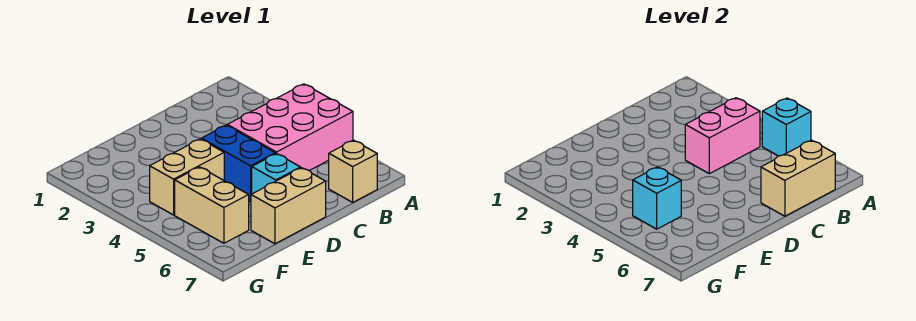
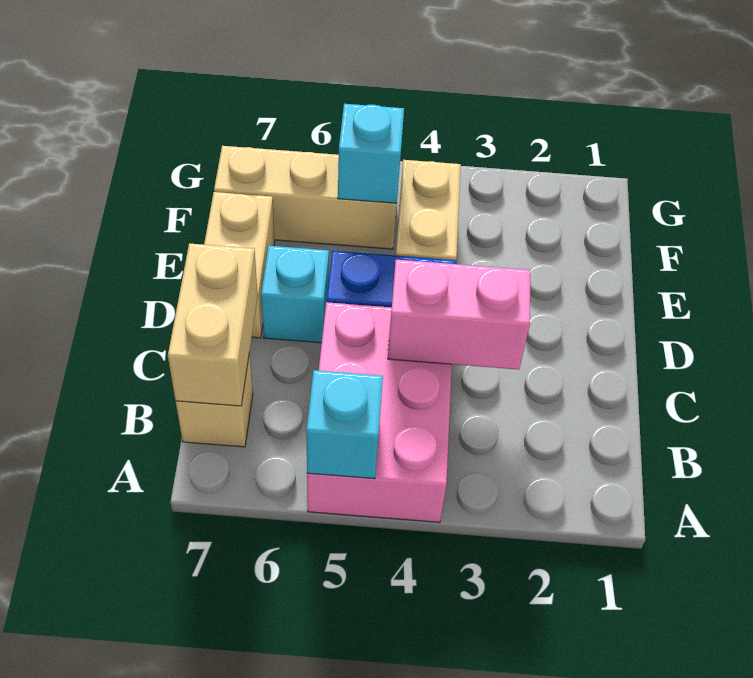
pink brick B4:C4 level 2 -> pink brick C3:C4 level 2
tan brick F5:F6 level 1 -> tan brick F5:F7 level 1

